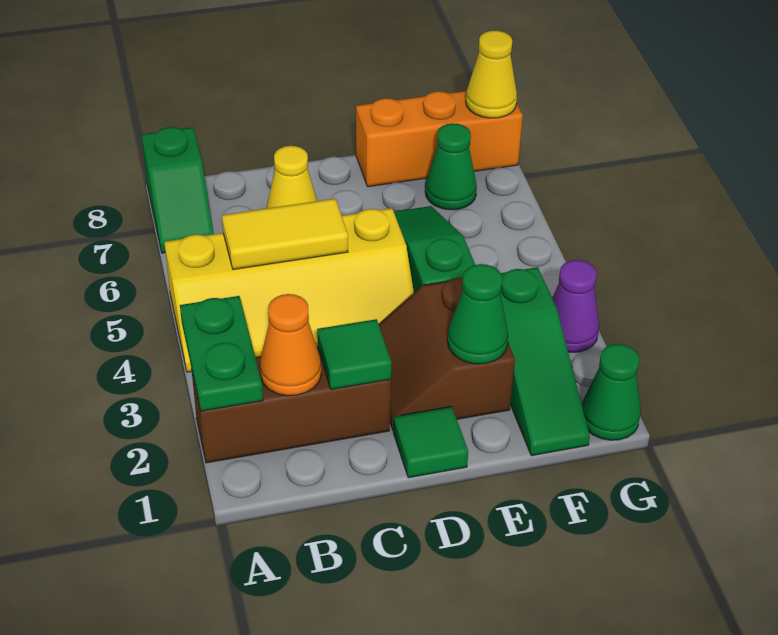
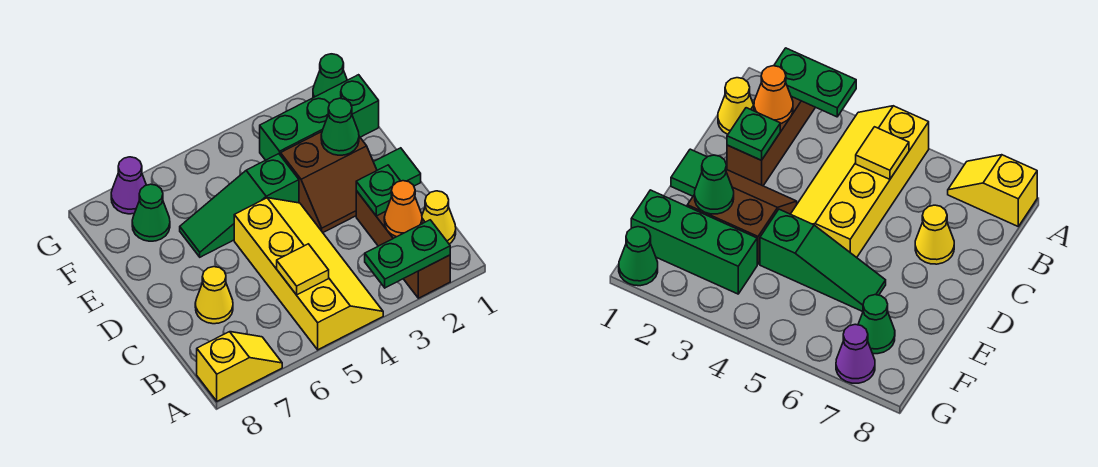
green slope A7:A8 level 1 top 8 -> yellow slope A7:A8 level 1 top 8
yellow tile B5:C5 level 2 -> yellow tile B5 level 2
green tile C2 level 2 -> green plate C2 level 2
orange brick E8:G8 level 1 -> none
green slope F1:F3 level 1 top 3 -> green brick F1:F3 level 1
purple cone G3 level 1 -> purple cone G7 level 1
yellow cone G8 level 2 -> yellow cone B1 level 1

